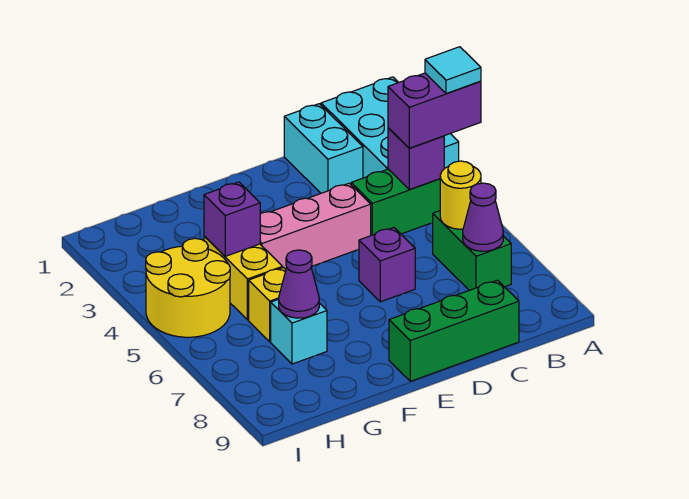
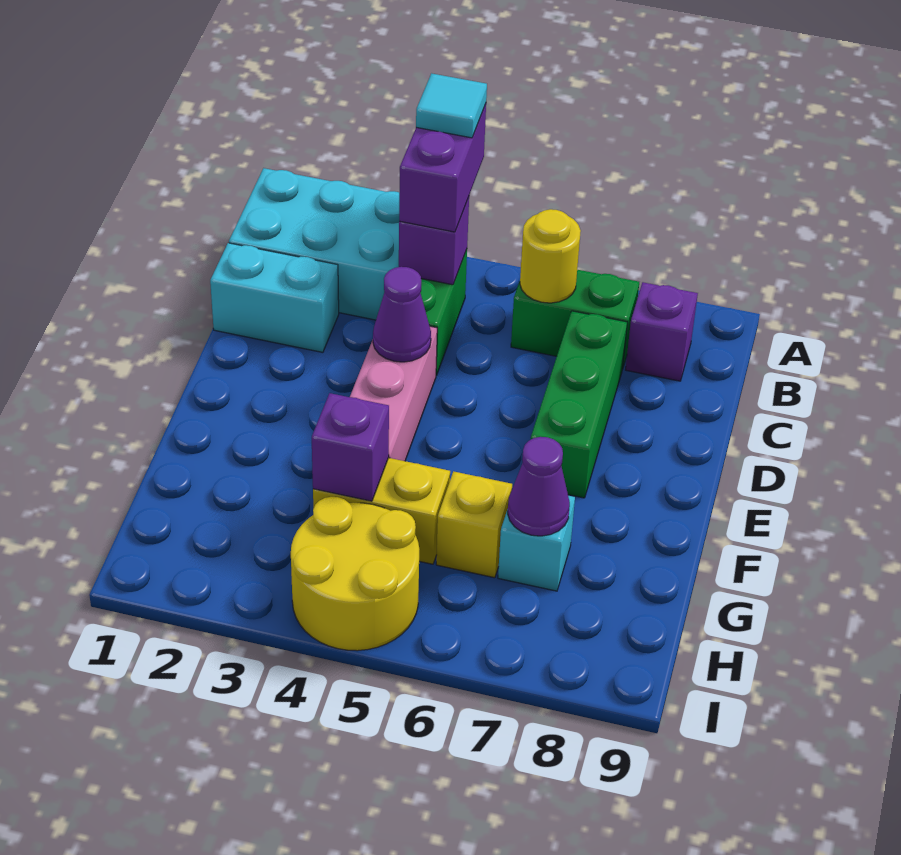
purple cone B7 level 2 -> purple cone D4 level 2
green brick C9:E9 level 1 -> green brick C7:E7 level 1
purple brick D6 level 1 -> purple brick B8 level 1

